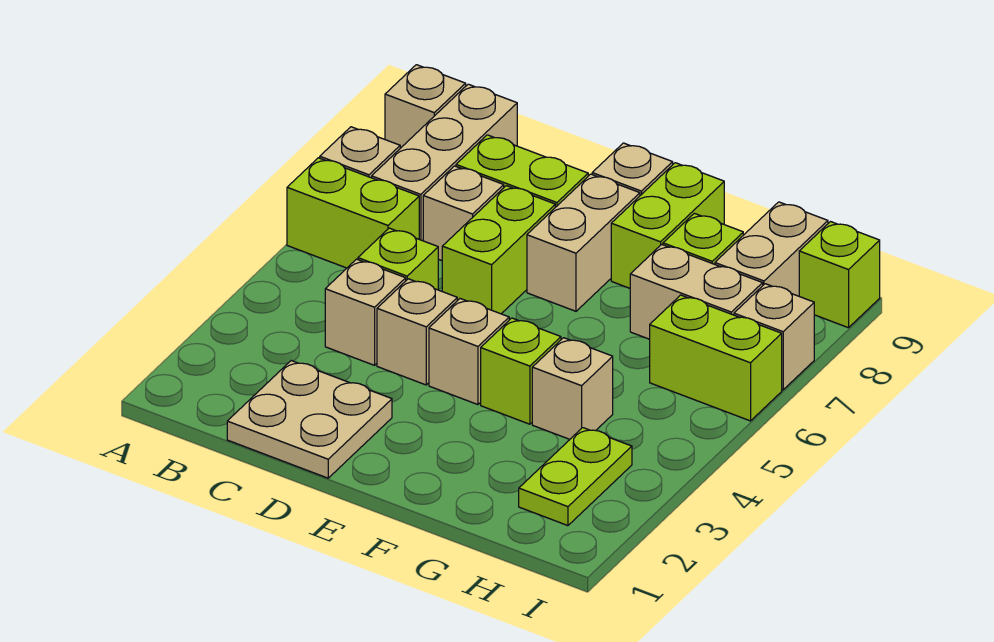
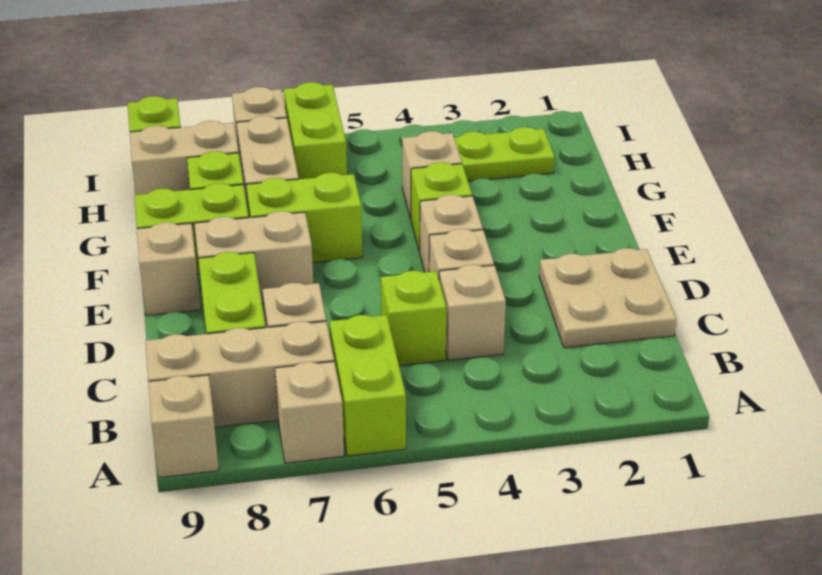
lime brick D6:D7 level 1 -> lime brick F6:F7 level 1

